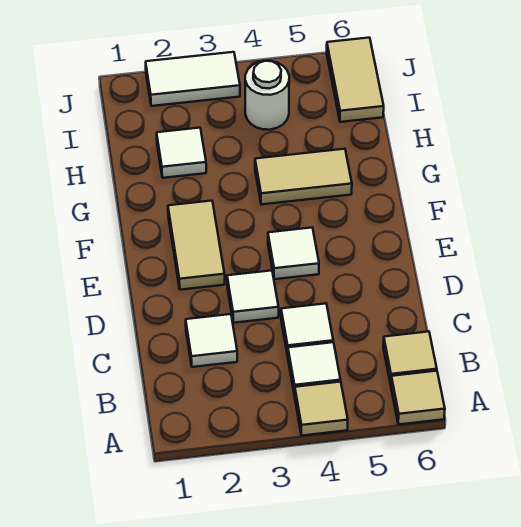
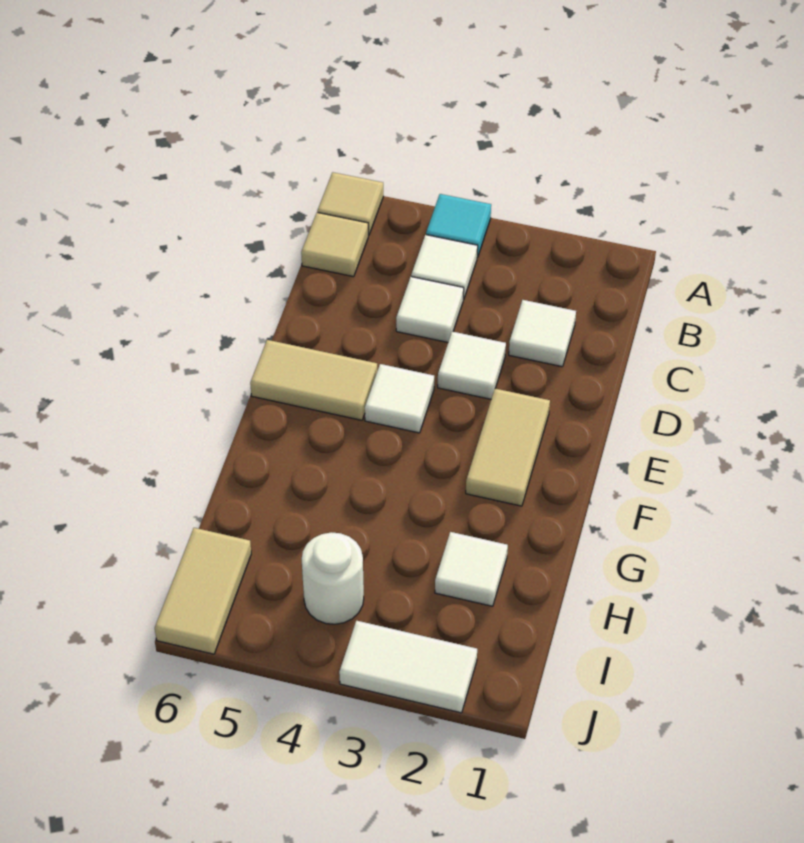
tan tile A4 level 1 -> cyan tile A4 level 1
tan tile G4:G5 level 1 -> tan tile E5:E6 level 1

